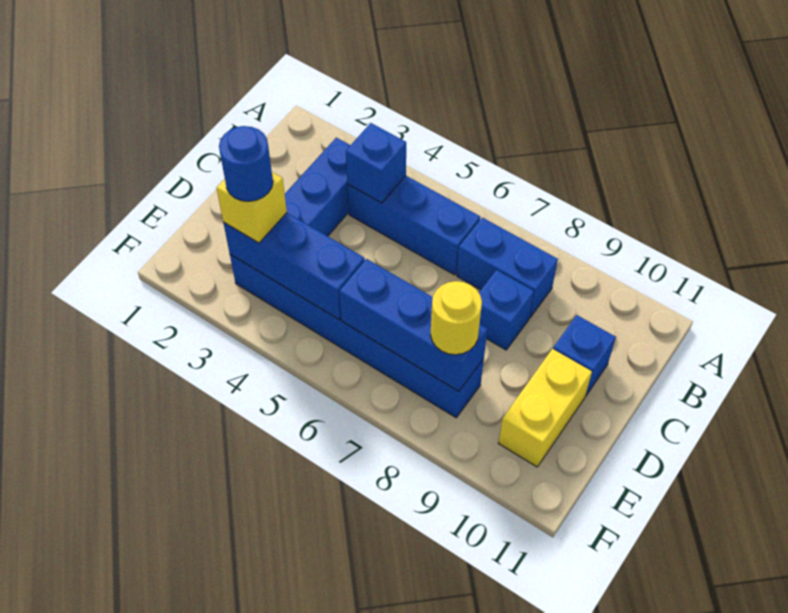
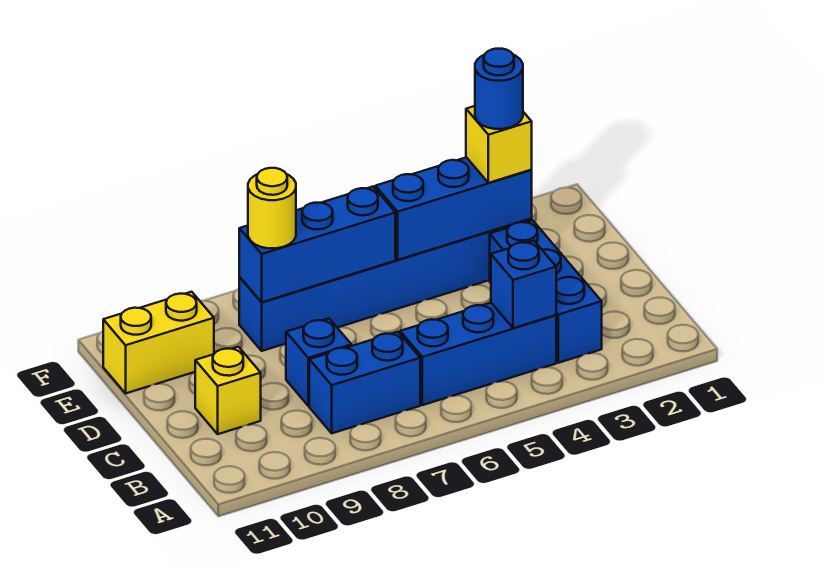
blue brick C10 level 1 -> yellow brick C10 level 1
yellow brick D10:E10 level 1 -> yellow brick E10:E11 level 1

